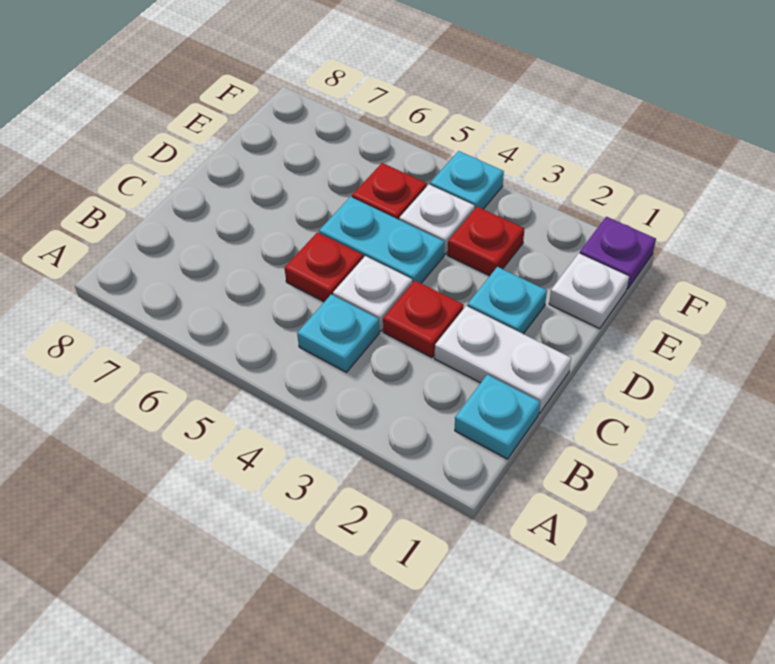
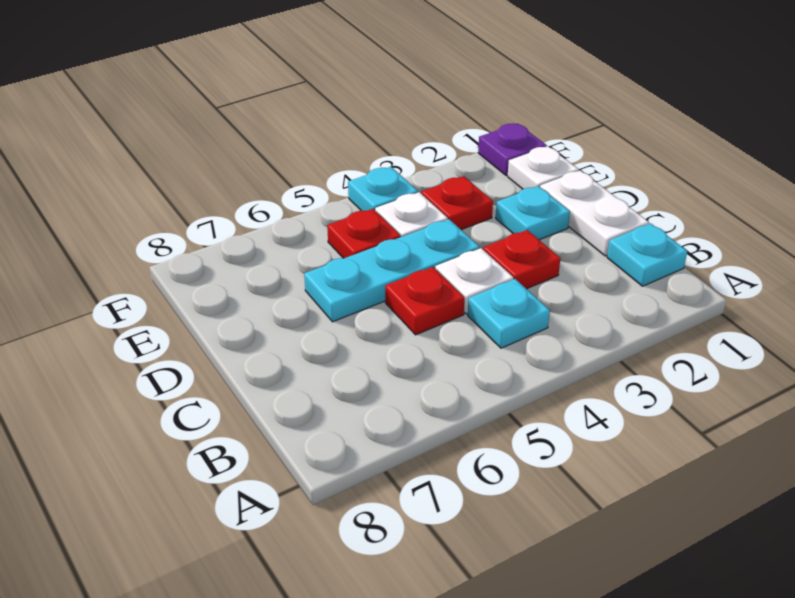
white plate C1:C2 level 1 -> white plate C1:D1 level 1
cyan plate D4:D5 level 1 -> cyan plate D4:D6 level 1

